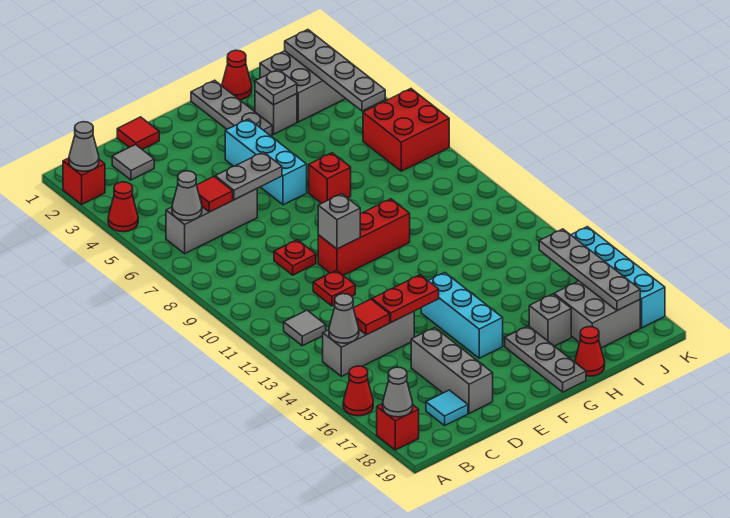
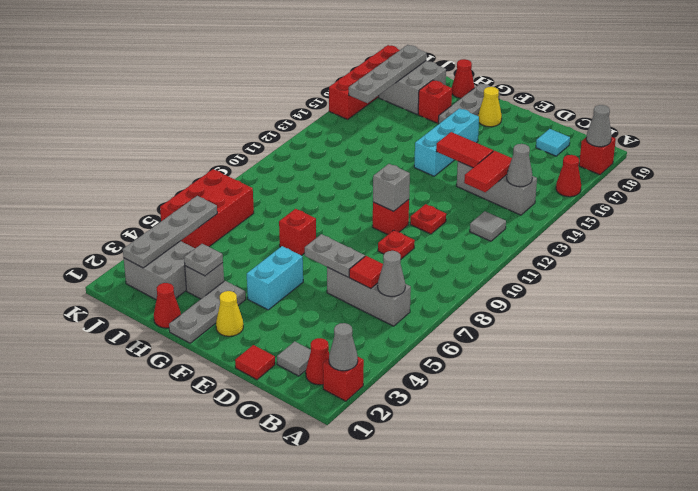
red cone A4 level 1 -> red cone B2 level 1
red tile C14 level 2 -> red tile C13:C14 level 2
red plate D14:E14 level 2 -> red tile D14:E14 level 2
grey brick D16:D18 level 1 -> none
red brick E10:G10 level 1 -> red brick E10 level 1
none -> yellow cone F2 level 1
cyan brick F4:F6 level 1 -> cyan brick F4:F5 level 1
none -> yellow cone F18 level 1
grey brick H17 level 1 -> red brick H17 level 1
red brick J6:K7 level 1 -> red brick J5:K7 level 1
cyan brick K15:K18 level 1 -> red brick K15:K18 level 1

